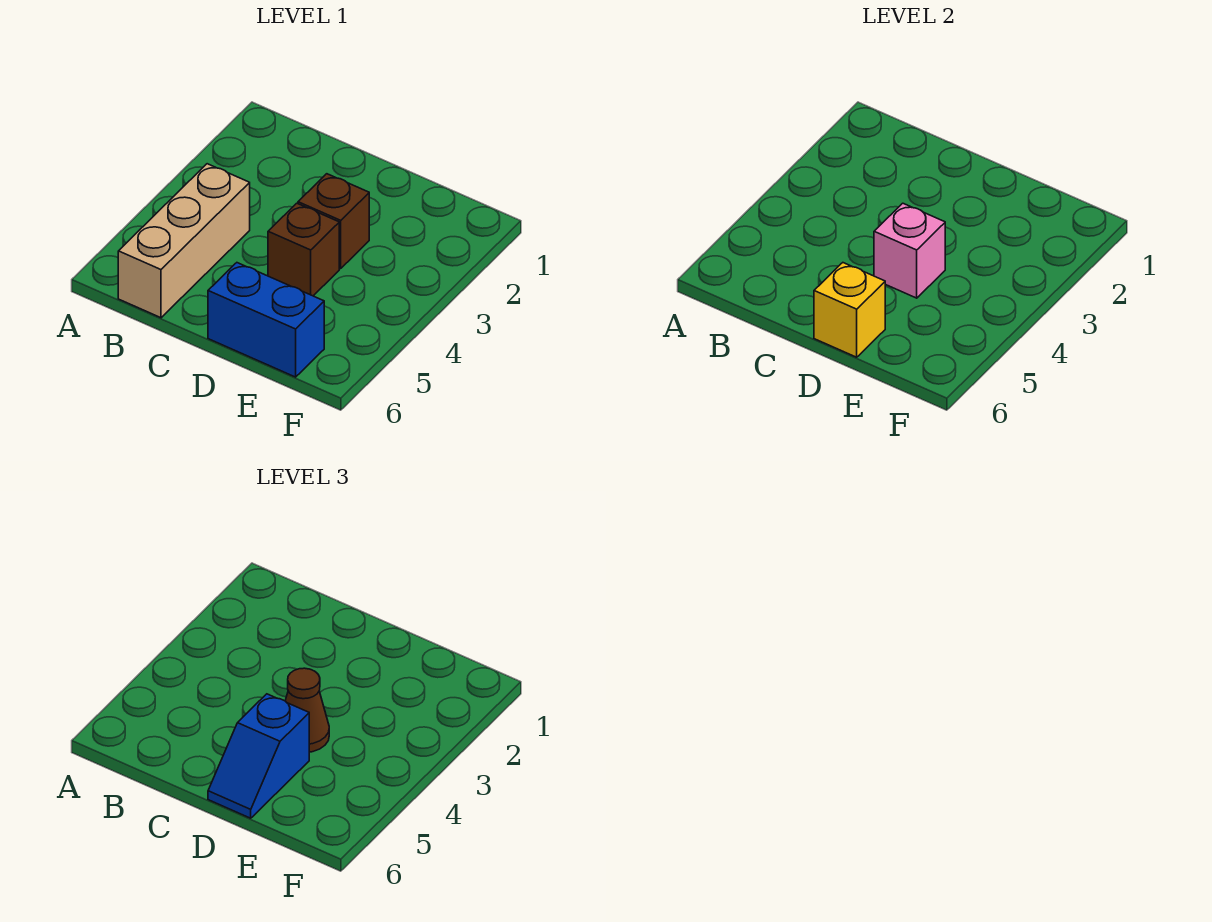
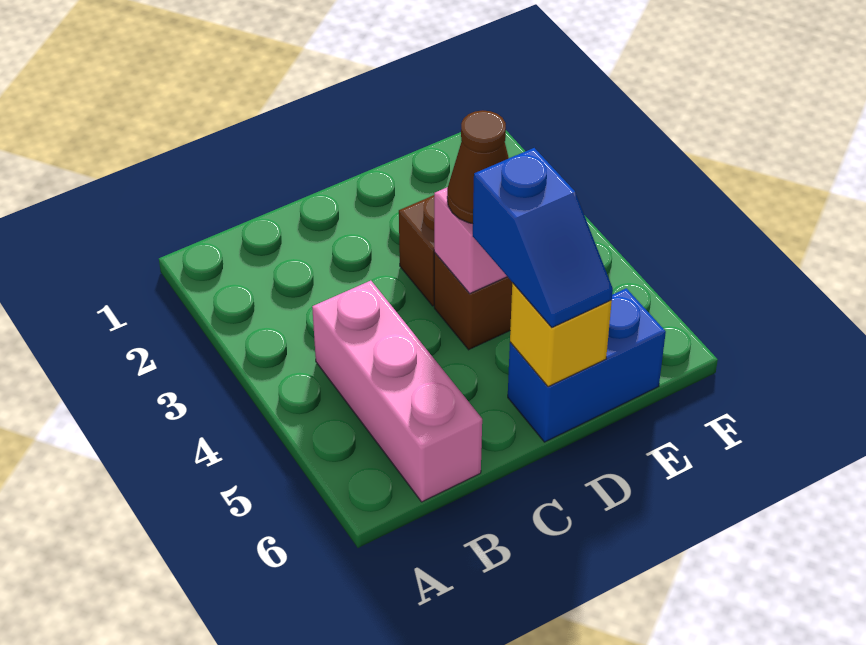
tan brick B4:B6 level 1 -> pink brick B4:B6 level 1

